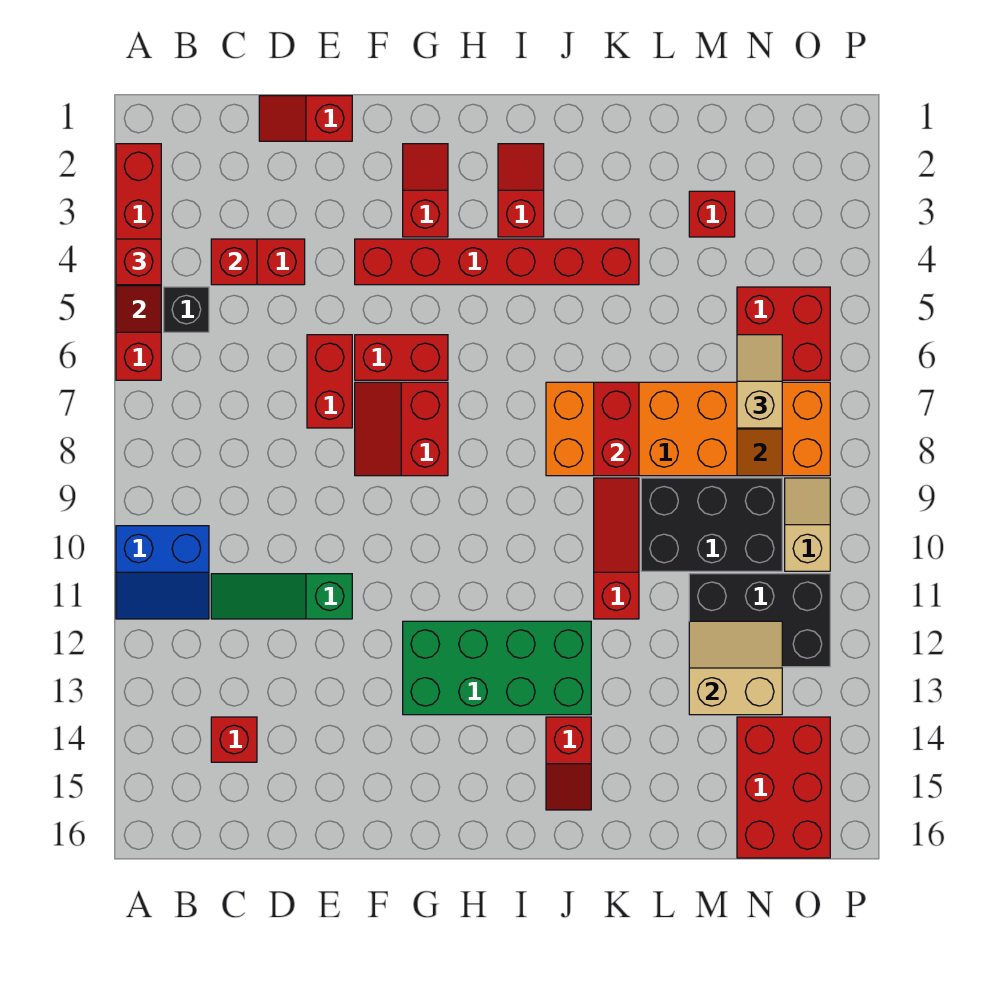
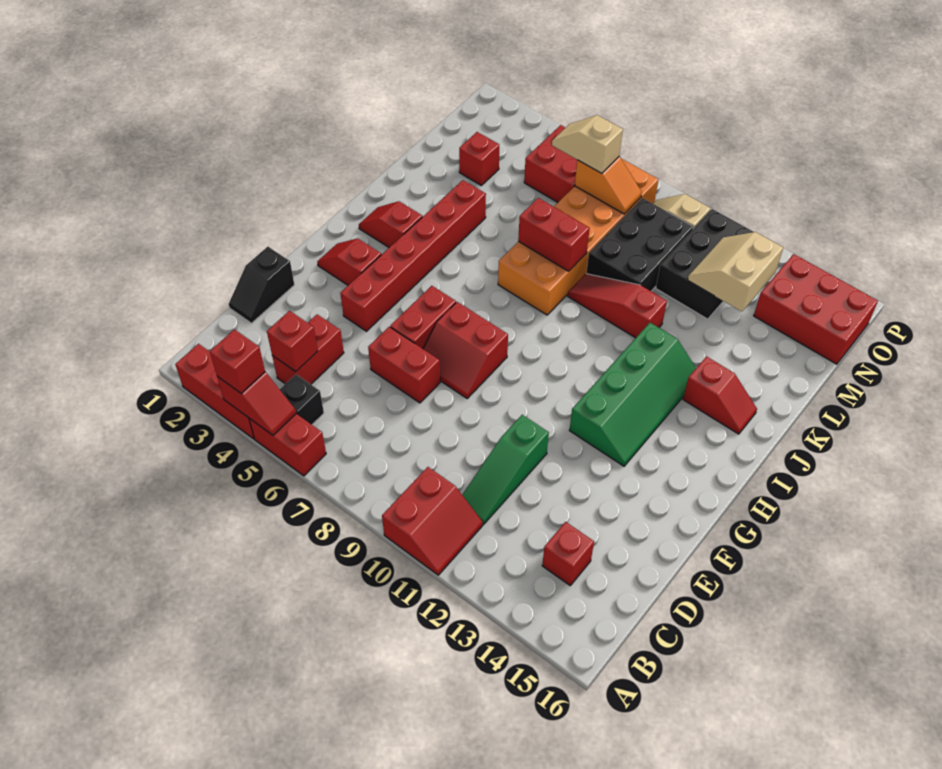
blue slope A10:B11 level 1 top 10 -> red slope A10:B11 level 1 top 10
red slope D1:E1 level 1 top E -> black slope D1:E1 level 1 top E
green brick G12:J13 level 1 -> green slope G12:J13 level 1 top 12

